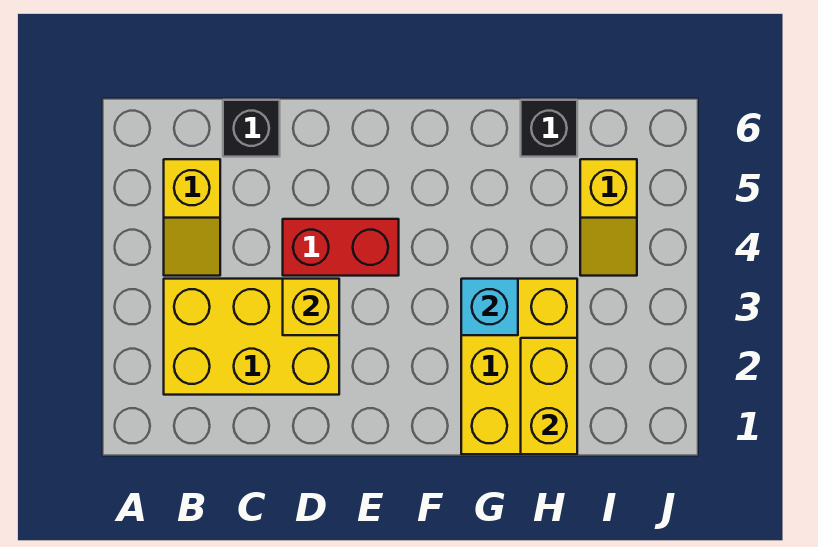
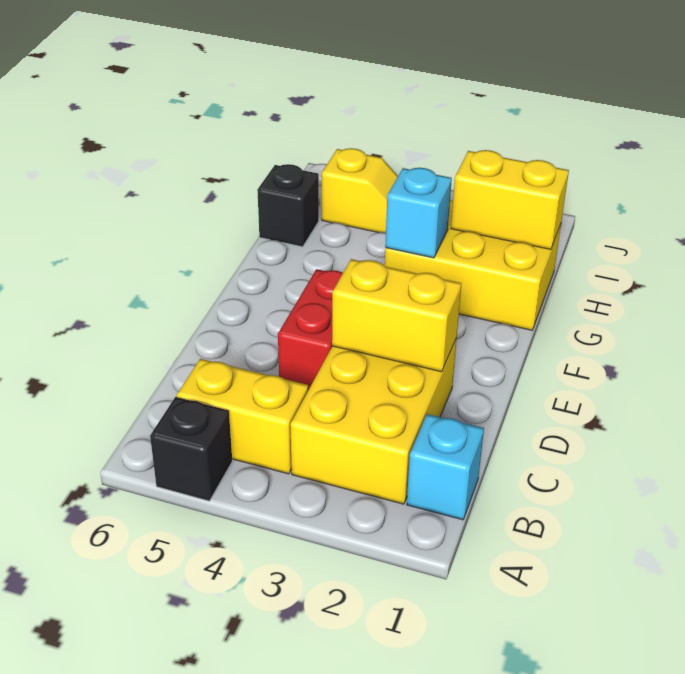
none -> cyan brick B1 level 1
yellow slope B4:B5 level 1 top 5 -> yellow brick B4:B5 level 1
black brick C6 level 1 -> black brick A5 level 1
yellow brick D3 level 2 -> yellow brick D2:D3 level 2

